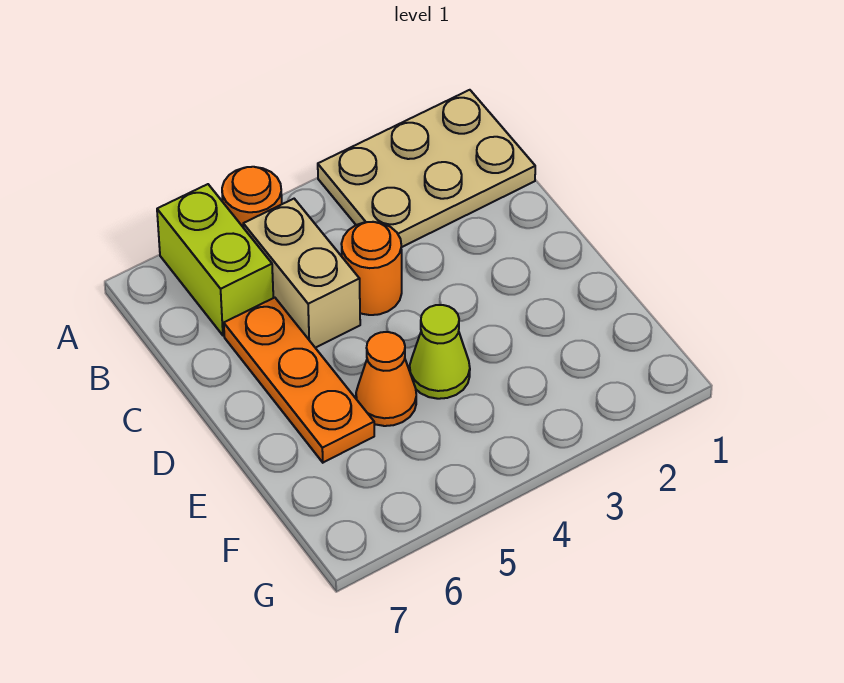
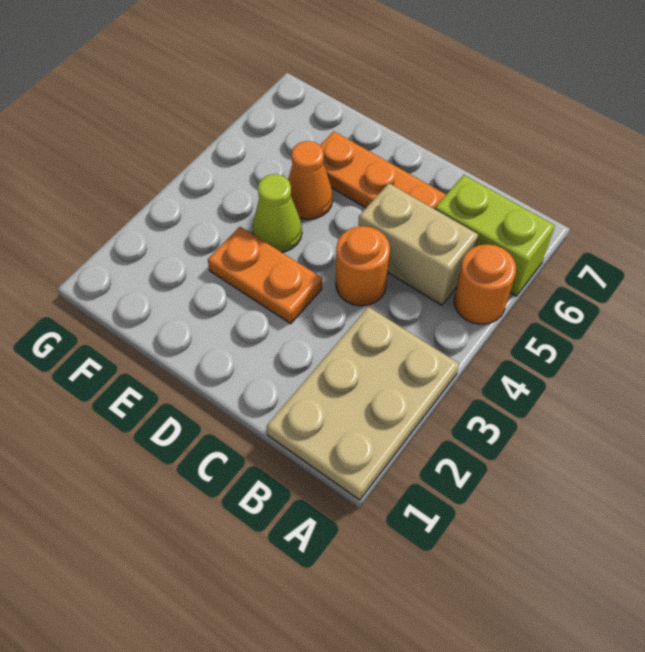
none -> orange plate D3:E3 level 1

